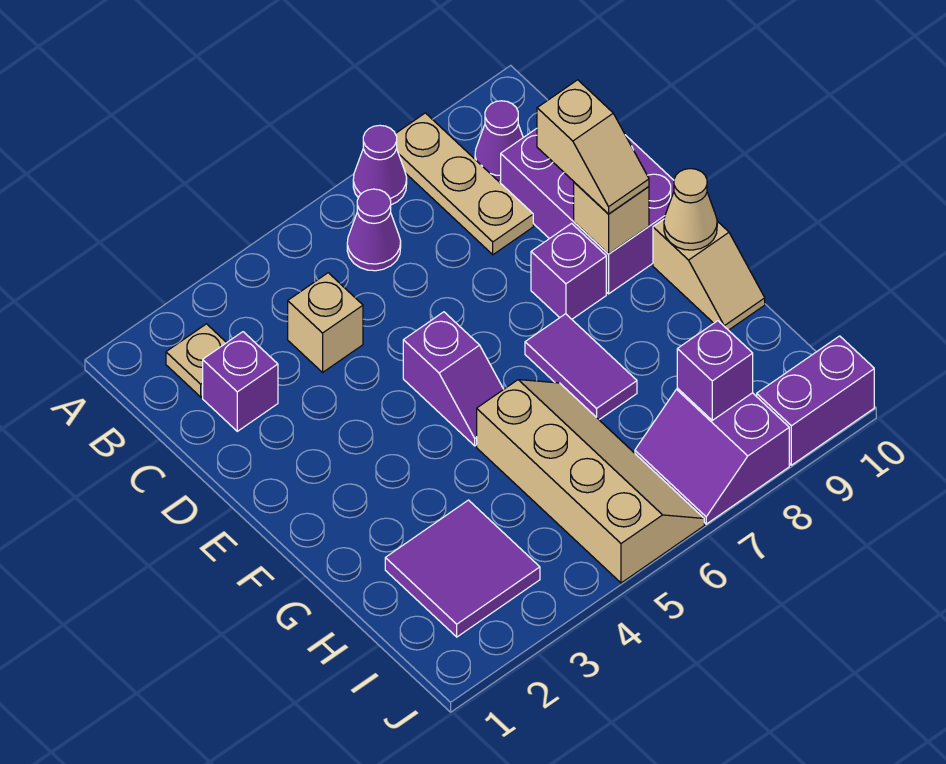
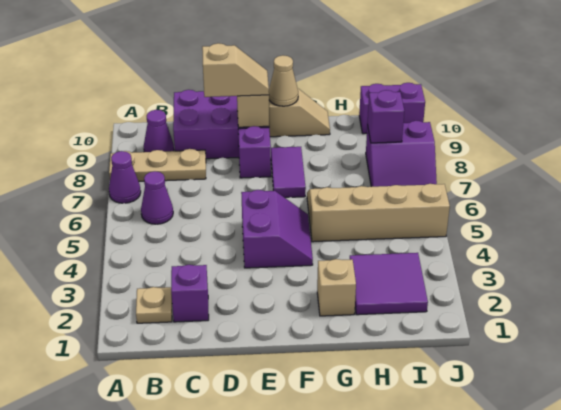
tan brick C4 level 1 -> tan brick G2 level 1
purple slope E5:F5 level 1 top E -> purple slope E4:F5 level 1 top E
purple tile F7:G7 level 1 -> purple tile F7:F8 level 1
purple brick J9:J10 level 1 -> purple brick I10:J10 level 1

